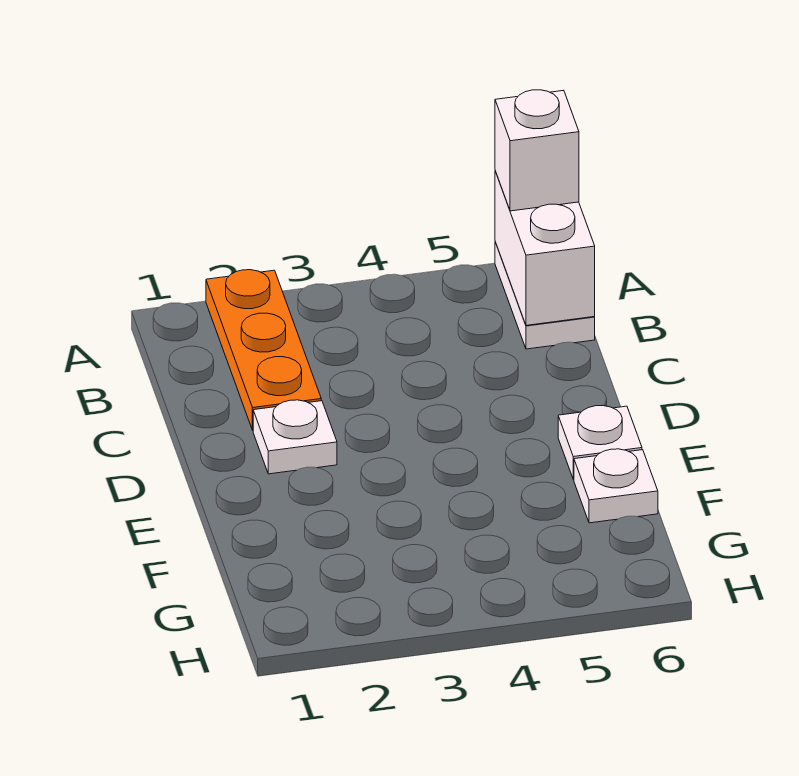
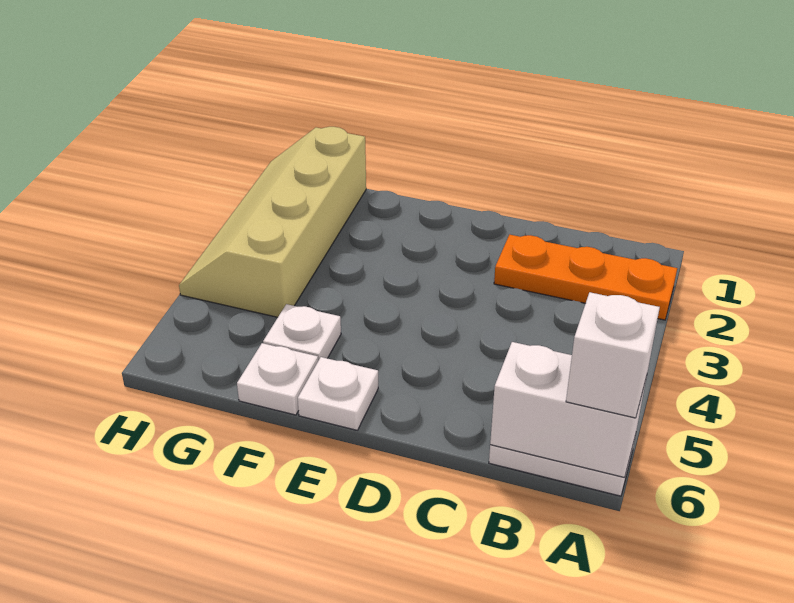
white plate D2 level 1 -> white plate F5 level 1
none -> tan slope G1:H4 level 1 top G

